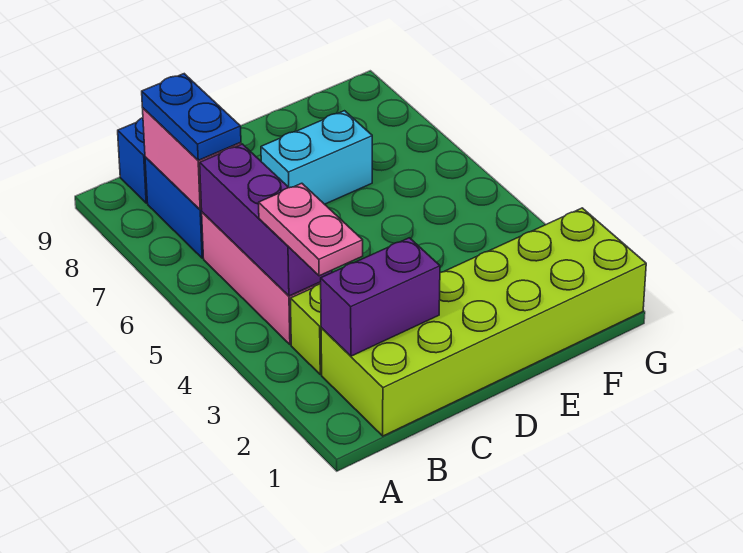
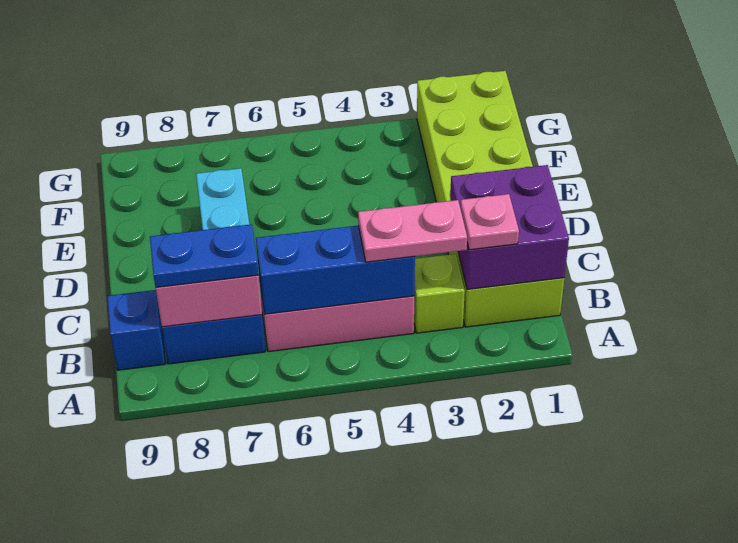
purple brick B2:C2 level 2 -> purple brick B1:C2 level 2
none -> pink plate B2 level 3
purple brick B4:B6 level 2 -> blue brick B4:B6 level 2

